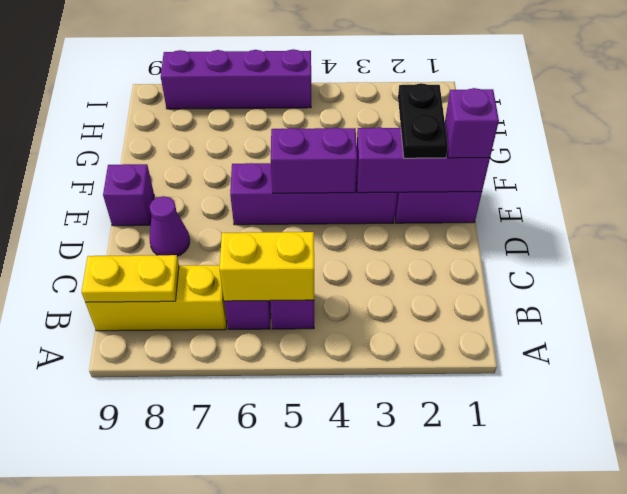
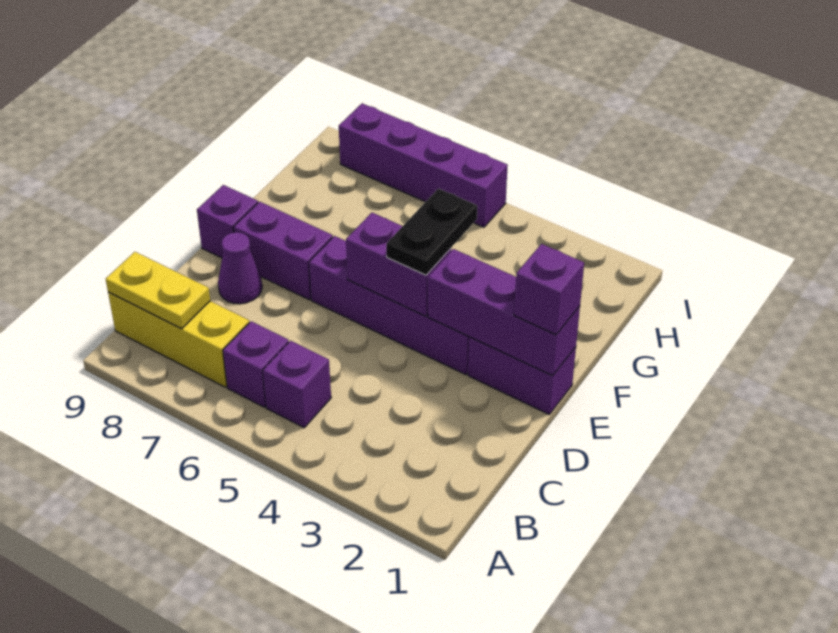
yellow brick B5:B6 level 2 -> none
black plate E2:F2 level 3 -> black plate E4:F4 level 3
none -> purple brick E7:E8 level 1

